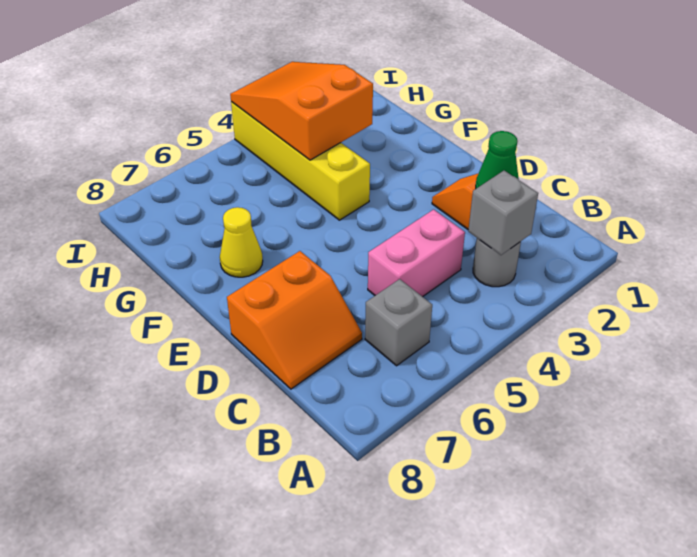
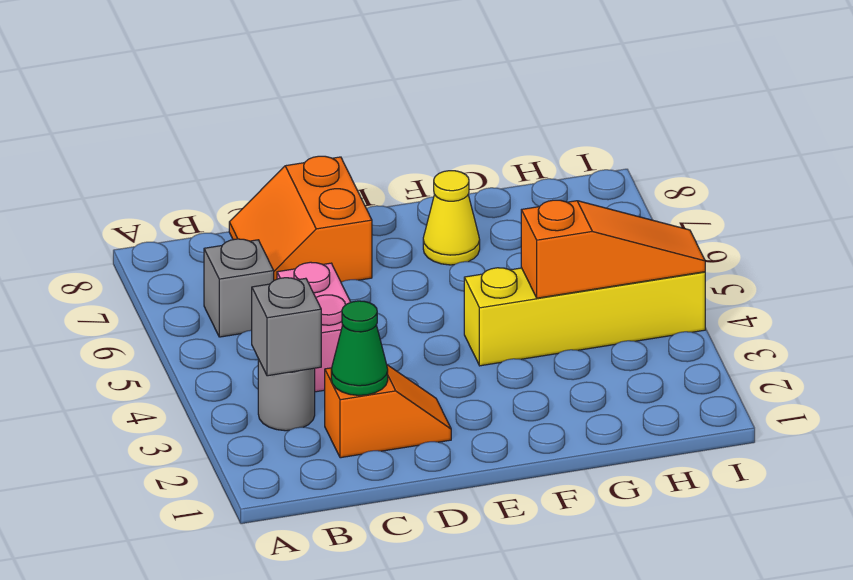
orange slope G3:I4 level 2 top G -> orange slope G4:I4 level 2 top G

